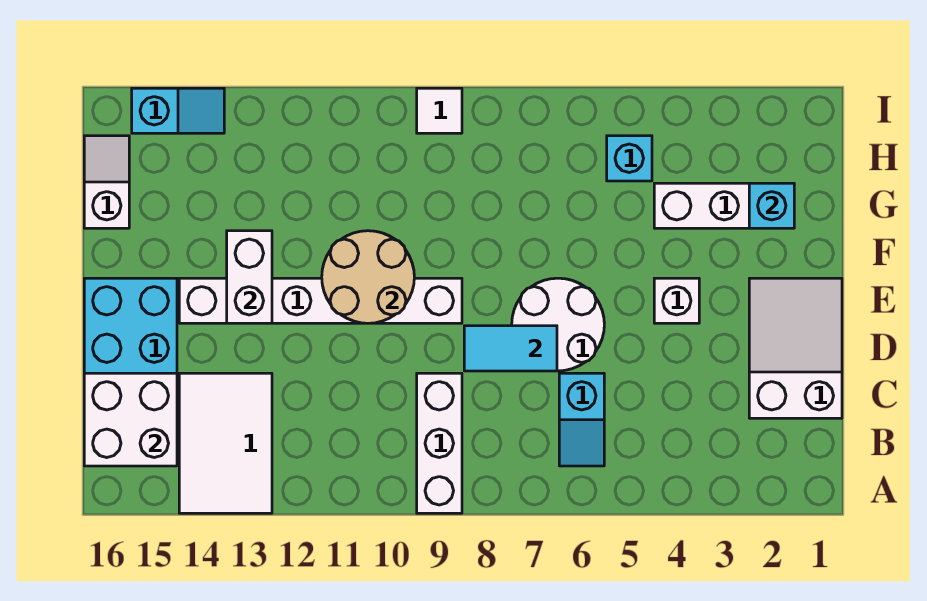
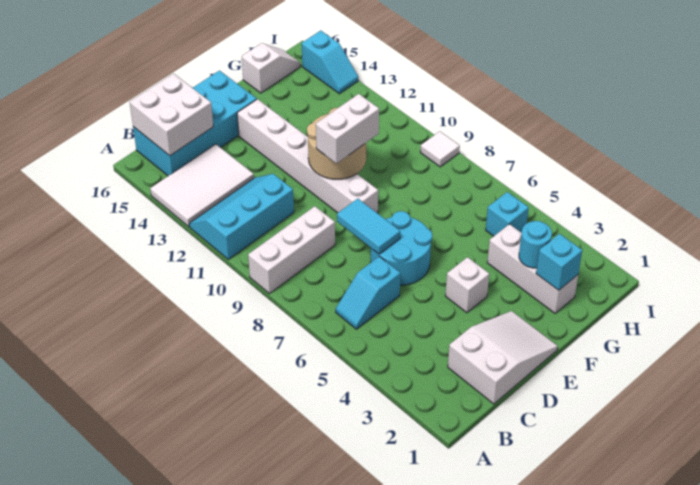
none -> cyan slope A11:C12 level 1 top 11
white round brick D6:E7 level 1 -> cyan round brick D6:E7 level 1
white brick E13:F13 level 2 -> white brick E10:F10 level 3
none -> cyan round brick G3 level 2

